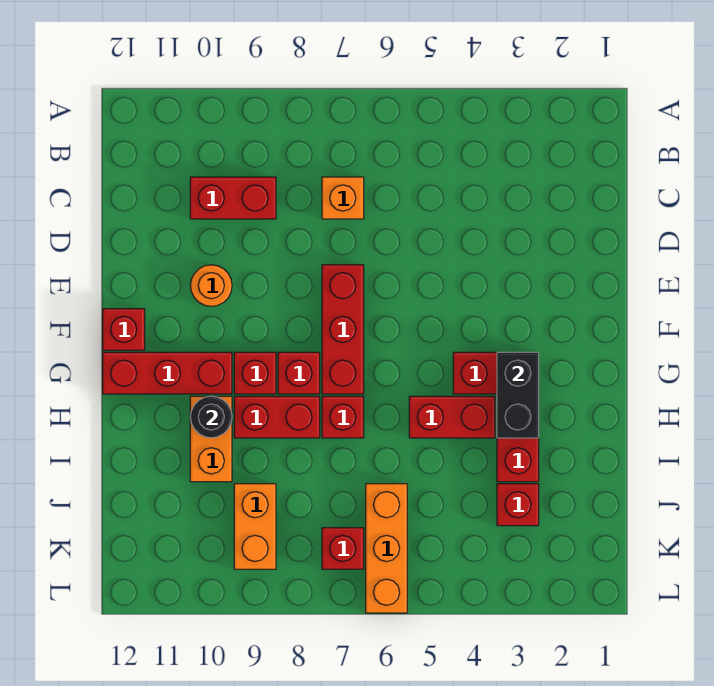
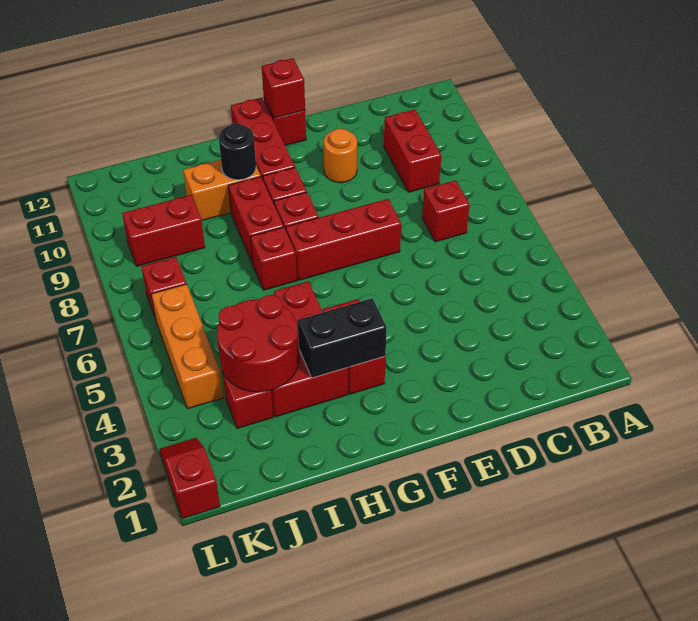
orange brick C7 level 1 -> red brick C7 level 1
none -> red brick F12 level 2
none -> red round brick I3:J4 level 2
orange brick J6:L6 level 1 -> orange brick K4:K6 level 1
orange brick J9:K9 level 1 -> red brick J9:K9 level 1
none -> red slope L1:L2 level 1 top 1

